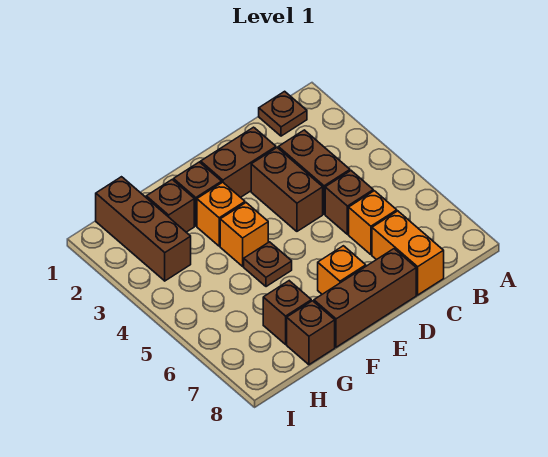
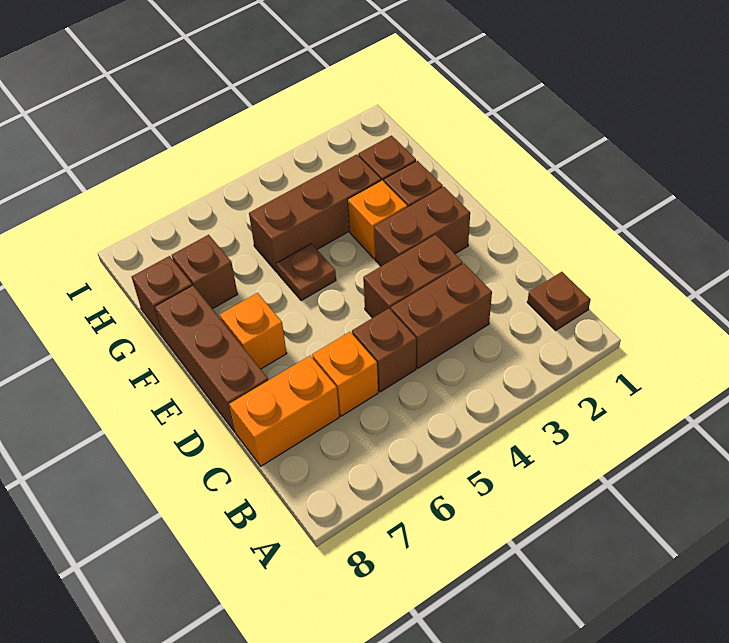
brown brick D2:E2 level 1 -> brown brick E2:E3 level 1
orange brick F4 level 1 -> none
brown brick H1:H3 level 1 -> brown brick G3:G5 level 1

